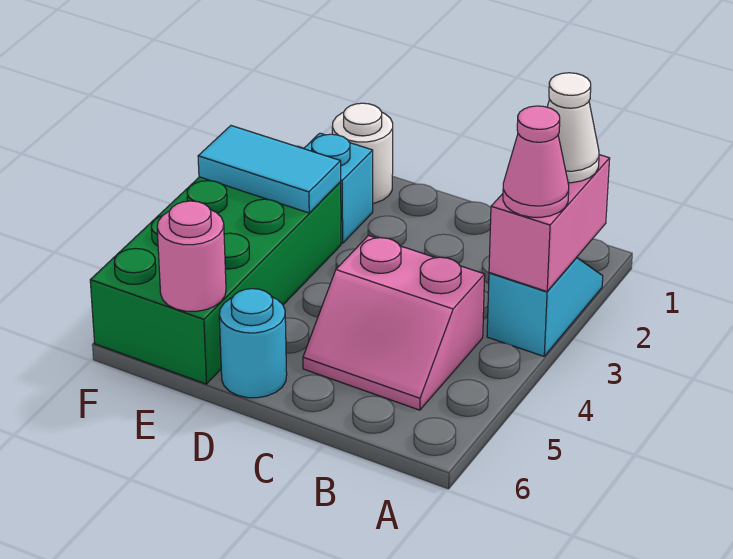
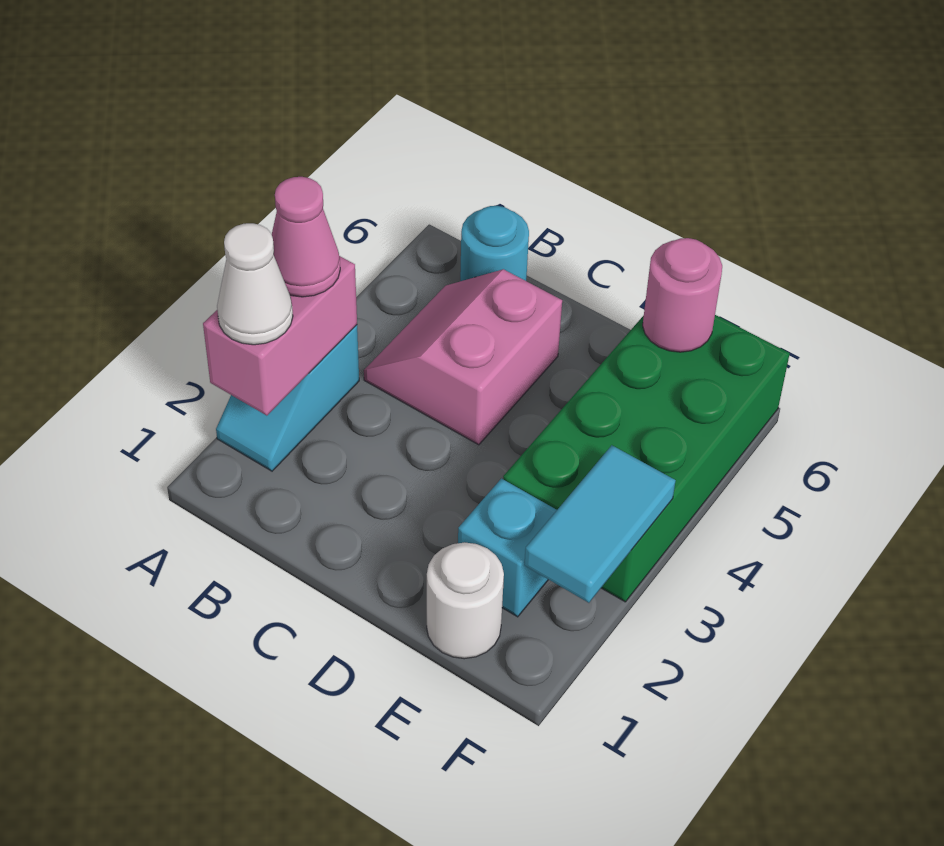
pink slope B4:C5 level 1 top 4 -> pink slope B4:C5 level 1 top C
cyan round brick D6 level 1 -> cyan round brick B6 level 1
cyan tile E3:F3 level 2 -> cyan tile F2:F3 level 2

